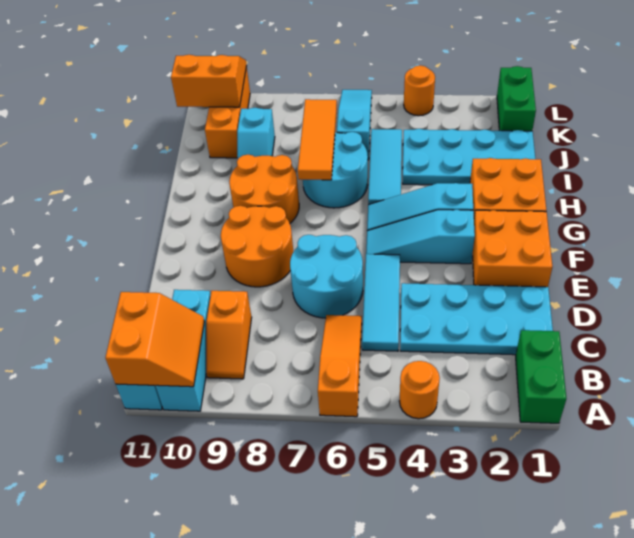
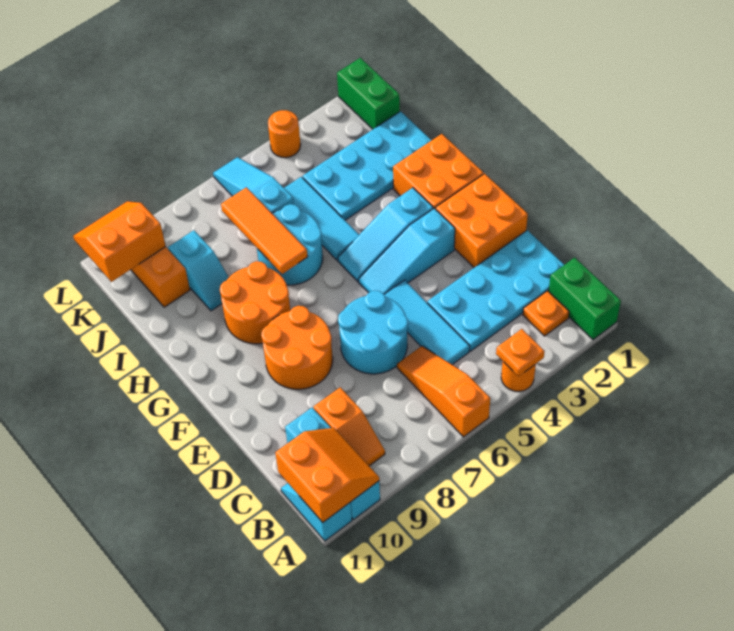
none -> orange plate A4 level 2
none -> orange plate B2 level 1

